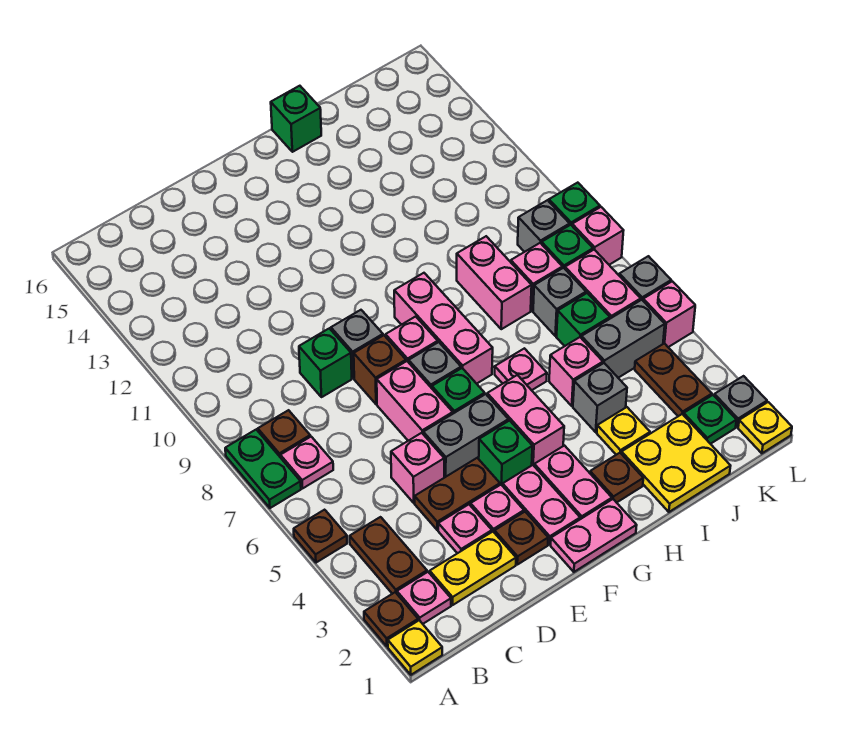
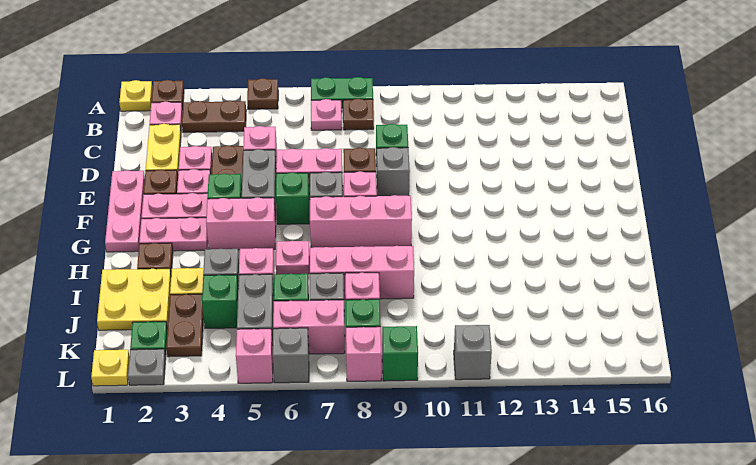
pink plate F1:G1 level 1 -> pink plate E1:G1 level 1
green brick H16 level 1 -> green brick J4 level 1
pink brick I8:I9 level 1 -> pink brick I7:I9 level 1
brown plate K3:K4 level 1 -> brown plate J3:K3 level 1
grey brick K9 level 1 -> grey brick L11 level 1

